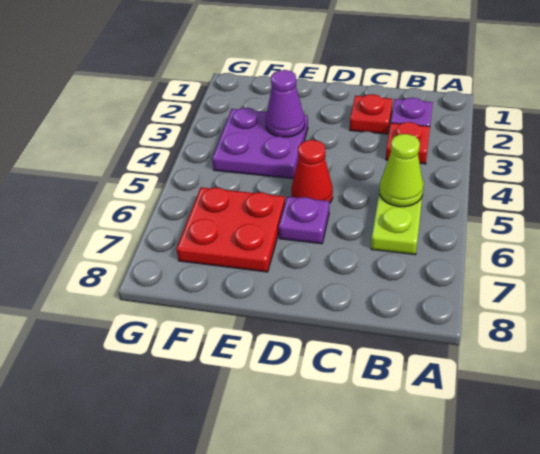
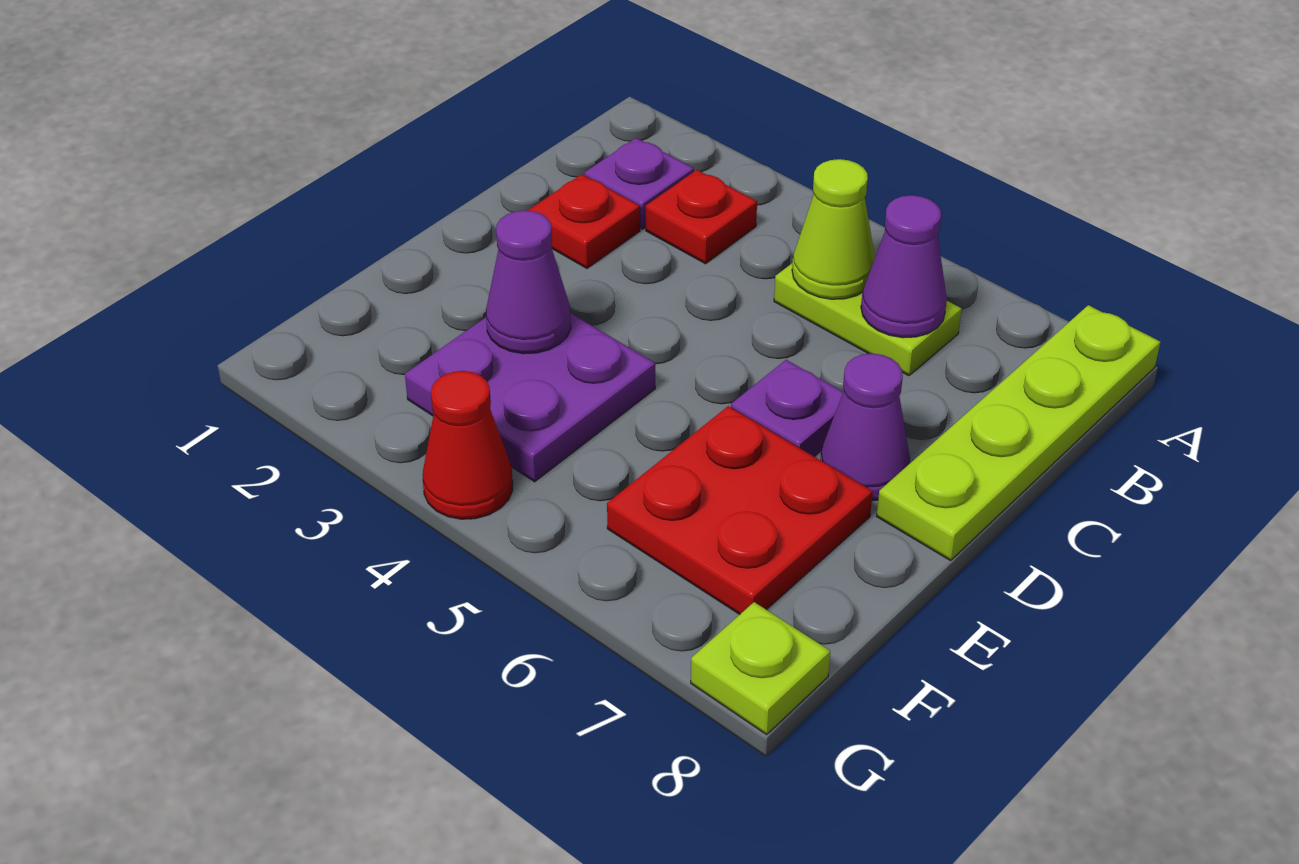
none -> lime plate A8:D8 level 1
none -> purple cone B6 level 2
red cone D5 level 1 -> red cone G4 level 1
none -> purple cone D7 level 1
none -> lime plate G8 level 1

